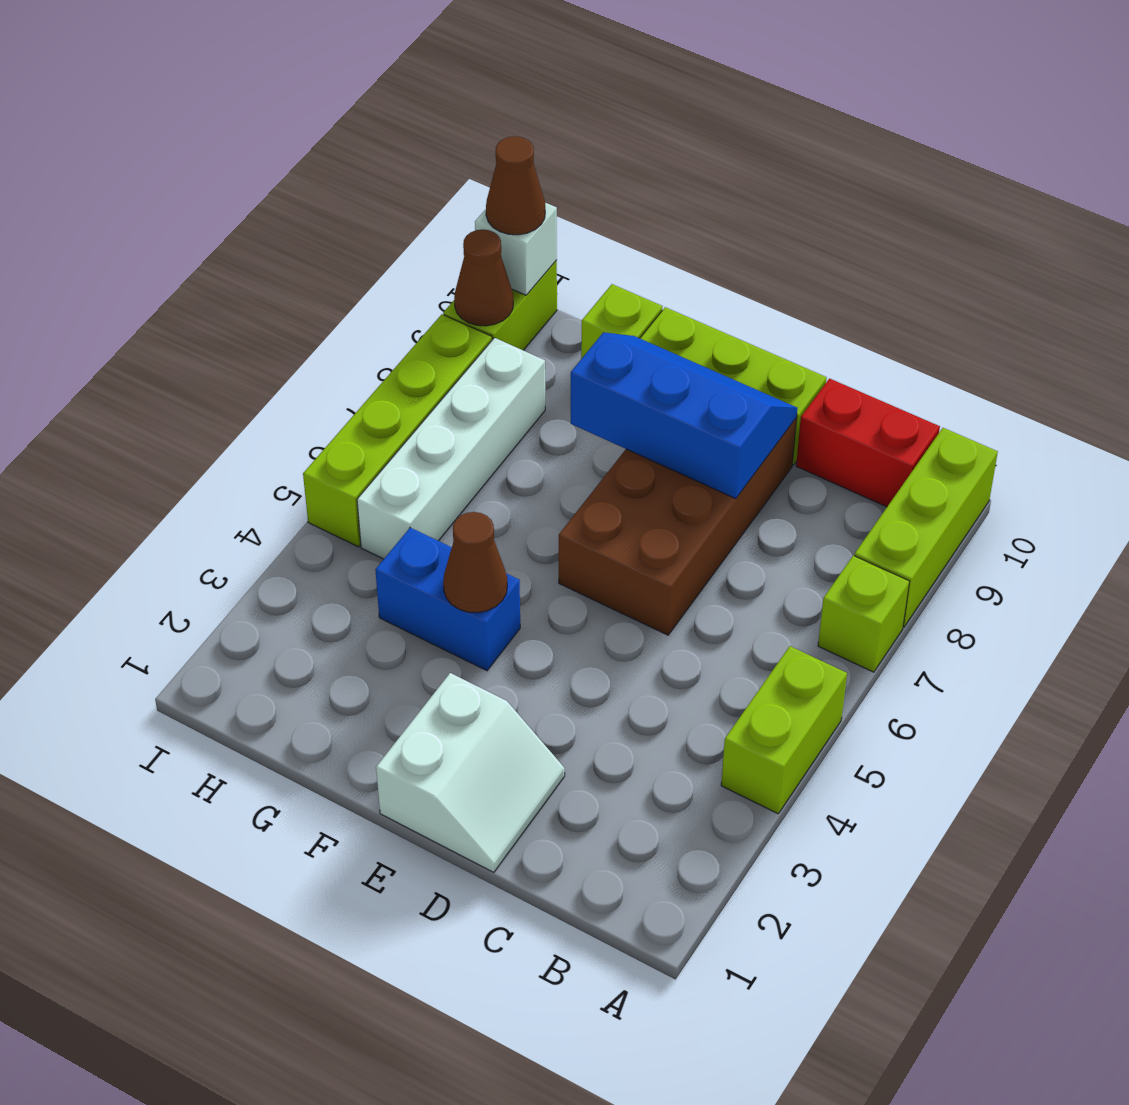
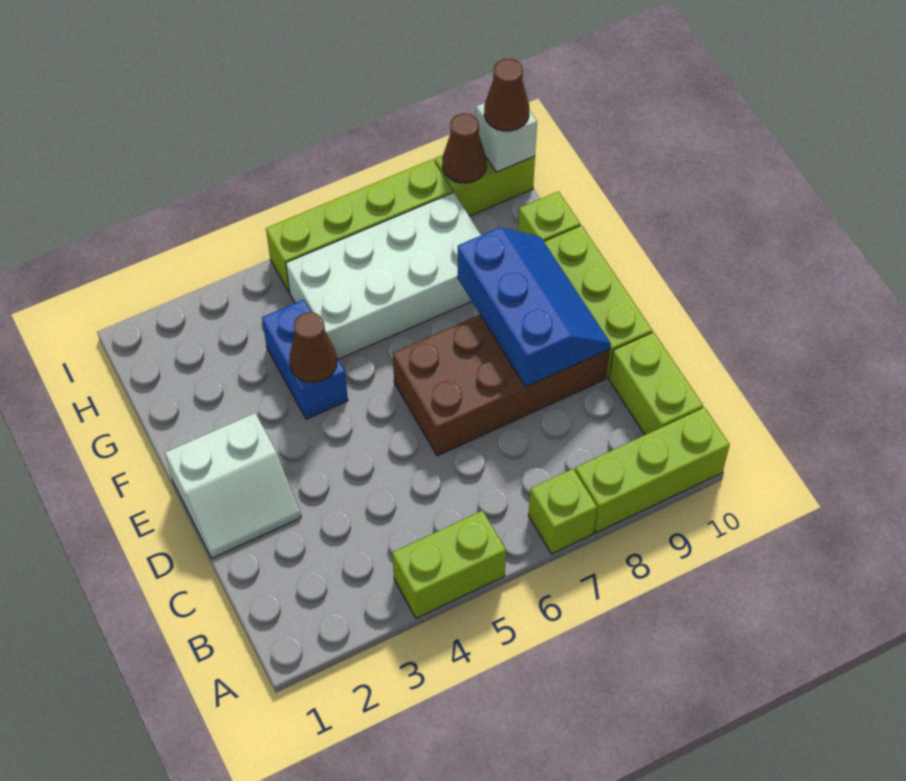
red brick B10:C10 level 1 -> lime brick B10:C10 level 1
white brick H5:H8 level 1 -> white brick G5:H8 level 1

